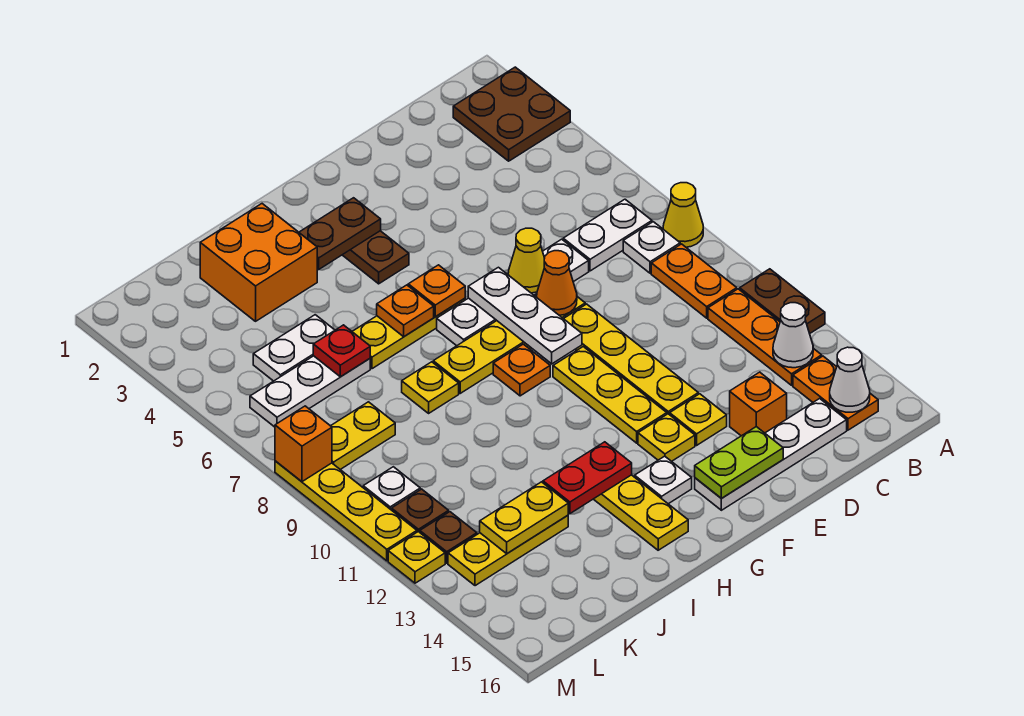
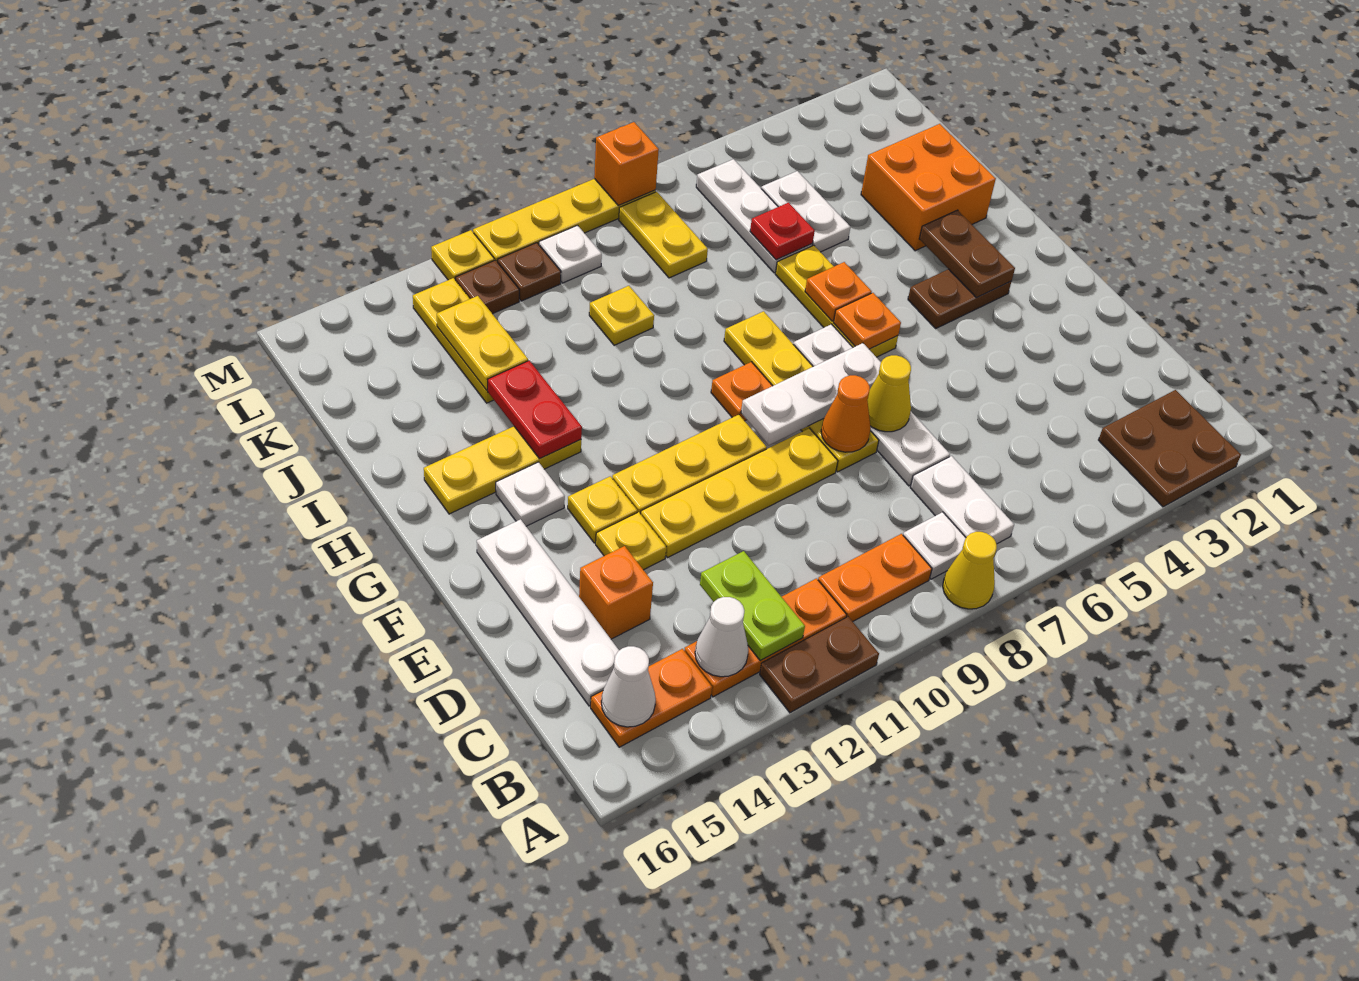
lime plate E15:F15 level 2 -> lime plate B12:C12 level 2
yellow plate I8 level 1 -> yellow plate J10 level 1

